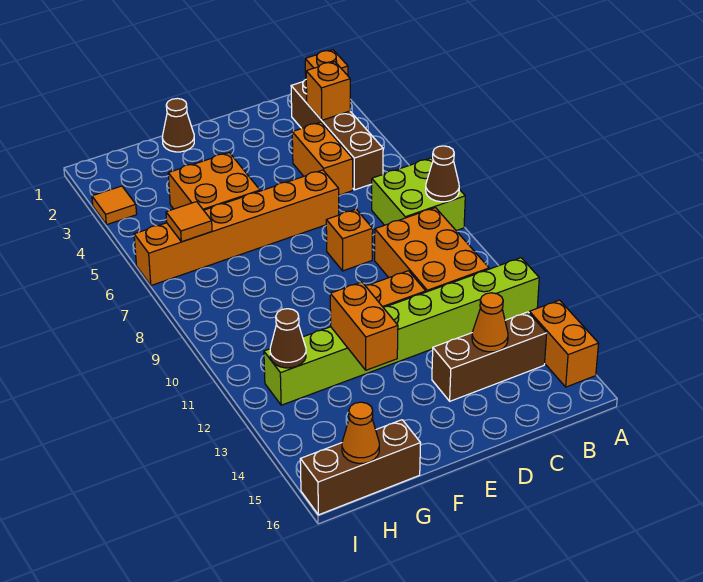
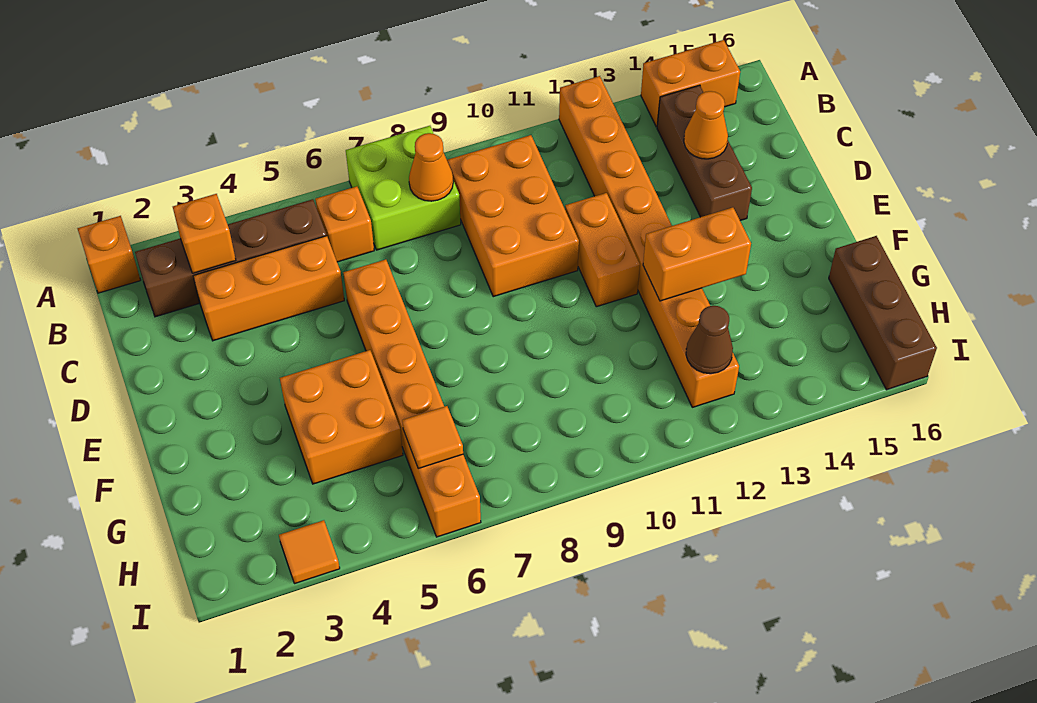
brown cone A8 level 2 -> none
lime brick A12:H12 level 1 -> orange brick A12:H12 level 1
orange brick B9:C11 level 1 -> orange brick B9:D10 level 1
orange brick C4:C5 level 1 -> orange brick C3:C5 level 1
orange brick D8 level 1 -> orange brick B6 level 1
brown cone F1 level 1 -> none
orange cone H16 level 2 -> orange cone B8 level 2

